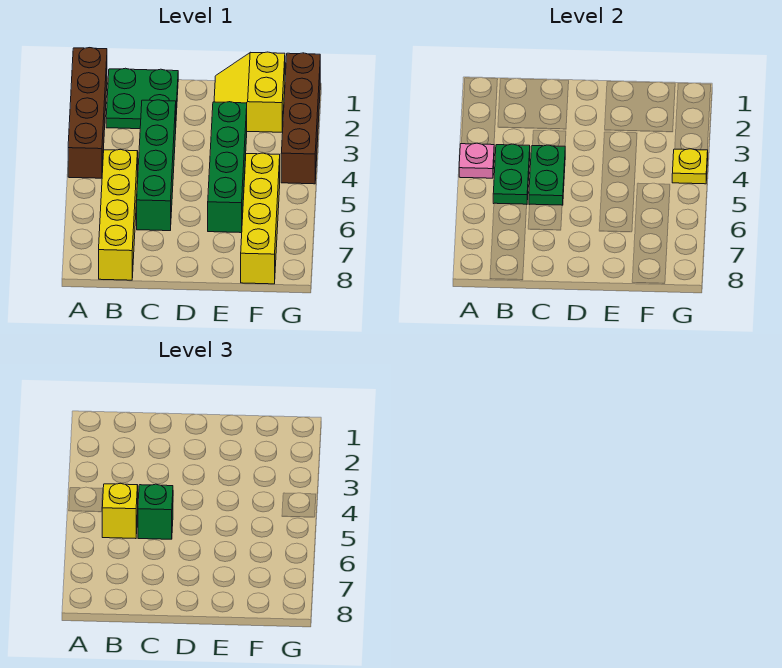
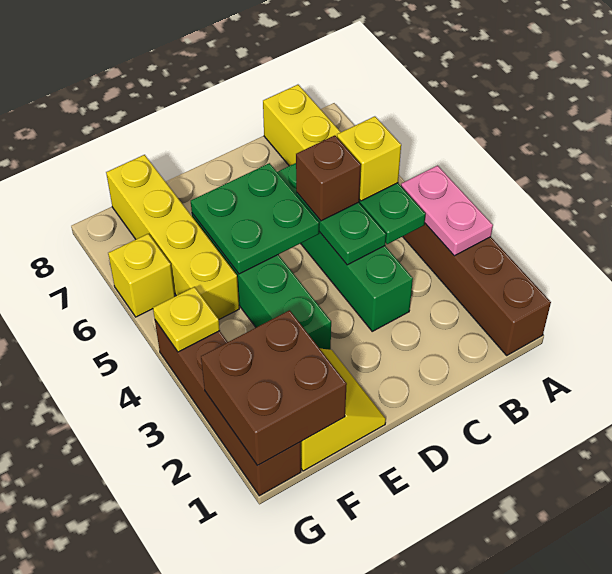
pink plate A4 level 2 -> pink plate A3:A4 level 2
green plate B1:C2 level 1 -> green plate D5:E6 level 2
green brick C5 level 3 -> brown brick C5 level 3
none -> brown brick F1:G2 level 2
none -> yellow brick G6 level 1

